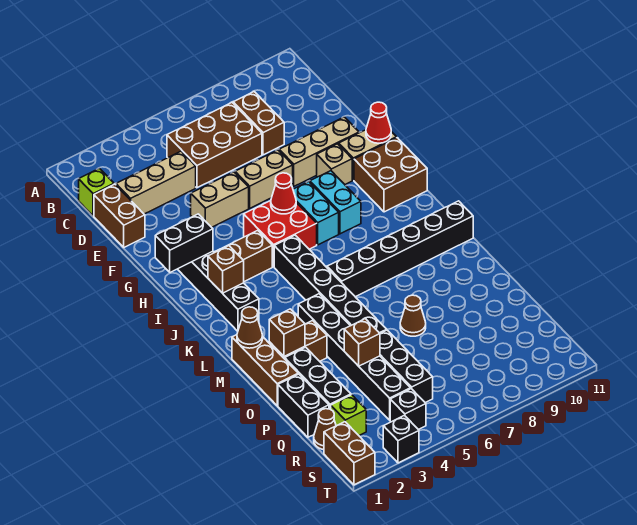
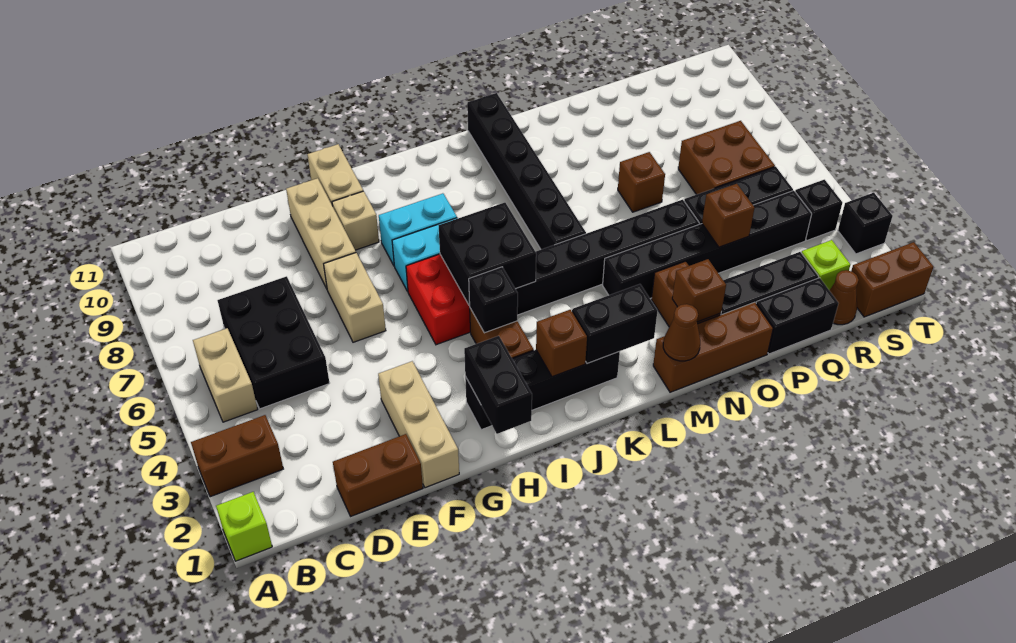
lime brick C1 level 1 -> lime brick A1 level 1
brown brick C5:D7 level 1 -> black brick C5:D7 level 1
brown brick C8:D8 level 1 -> brown brick A3:B3 level 1
tan brick D2:D4 level 1 -> tan brick F1:F3 level 1
tan brick F4:F5 level 1 -> tan brick B5:B6 level 1
red cone G11 level 2 -> none
red cone H6 level 2 -> none
brown brick H10:I11 level 1 -> brown brick Q6:R7 level 1
none -> black brick I4 level 2
none -> black brick I5:J6 level 2
none -> black brick K2:L2 level 2
brown cone O7 level 1 -> brown brick O7 level 1

